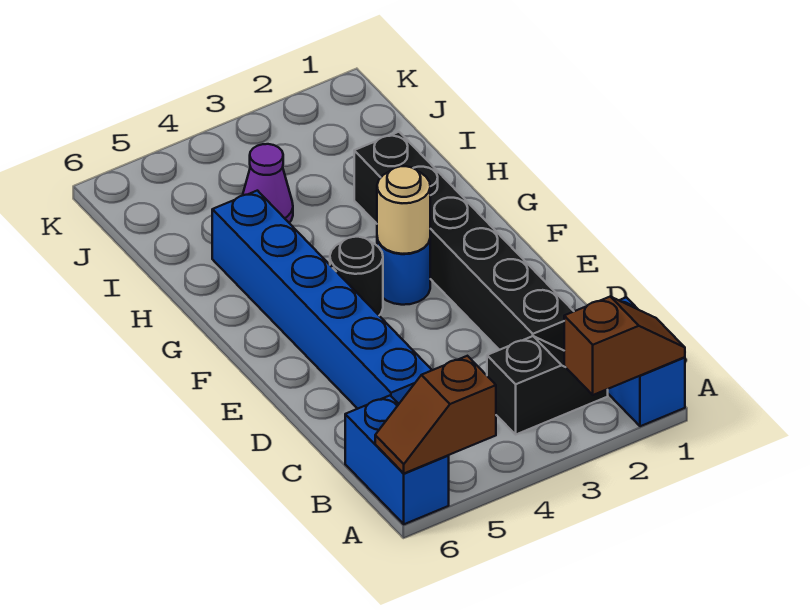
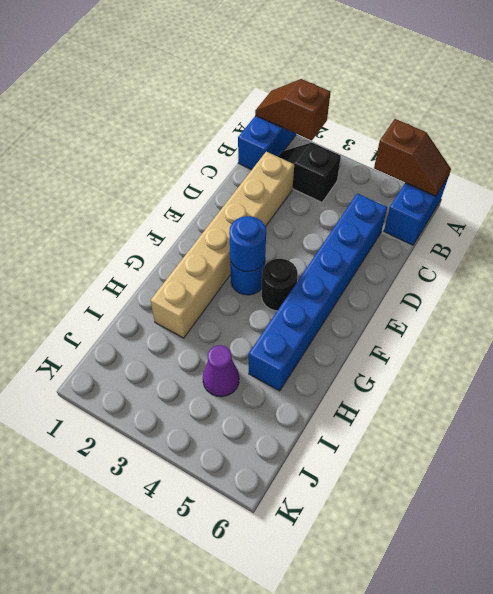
black brick C2:H2 level 1 -> tan brick C2:H2 level 1
tan round brick F3 level 2 -> blue round brick F3 level 2

